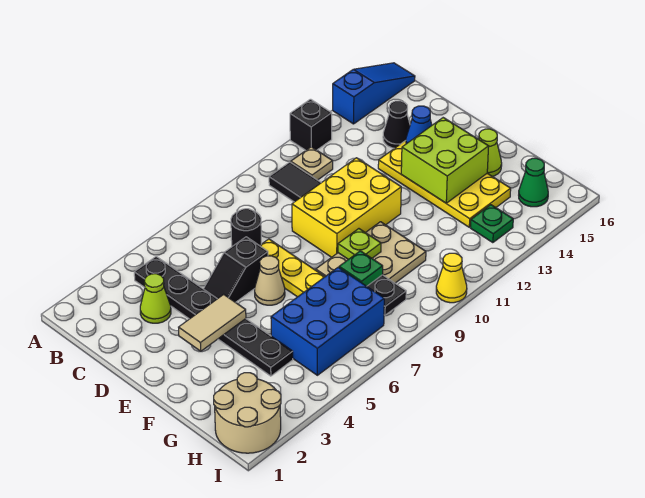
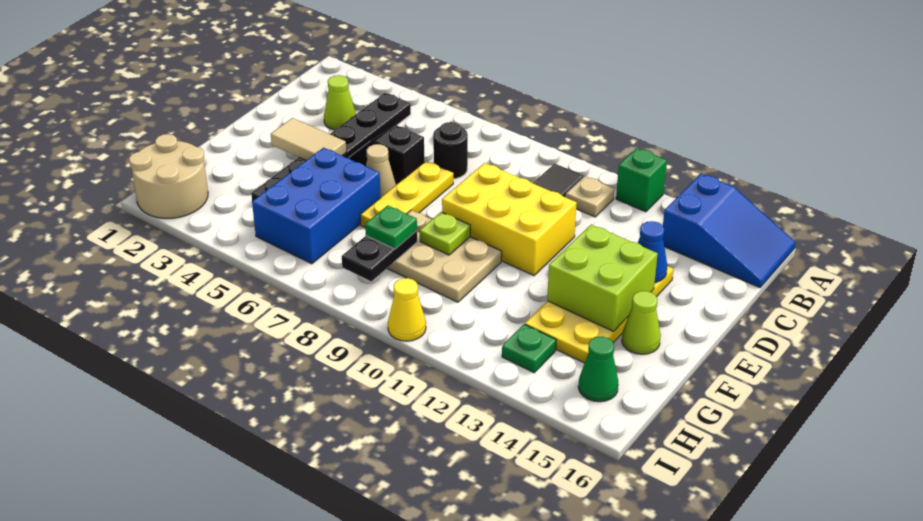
black brick A12 level 1 -> green brick A12 level 1
blue slope A14:A16 level 1 top 14 -> blue slope A14:B16 level 1 top 14
black cone C14 level 1 -> none
blue brick G5:H7 level 1 -> blue brick F5:H6 level 1

